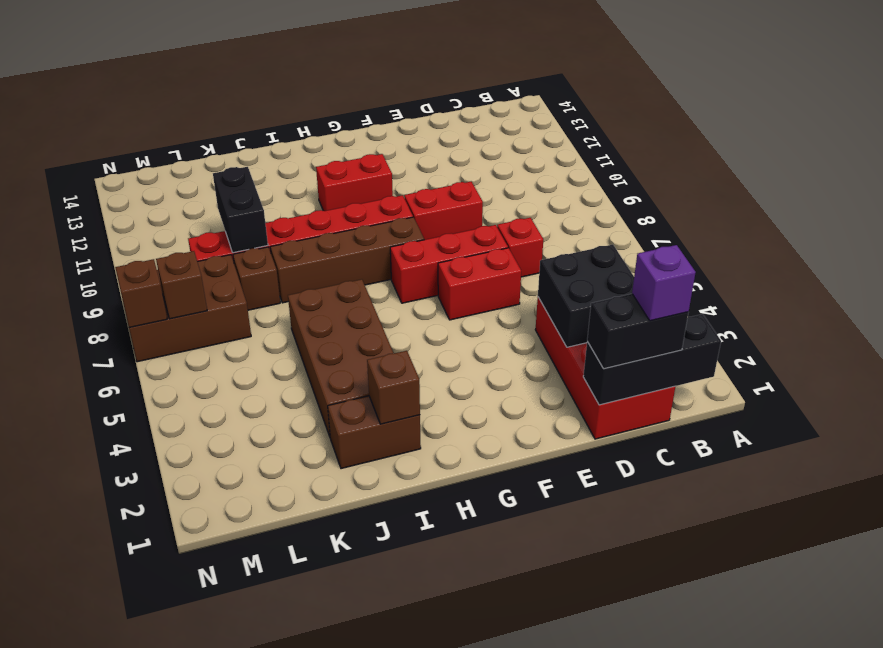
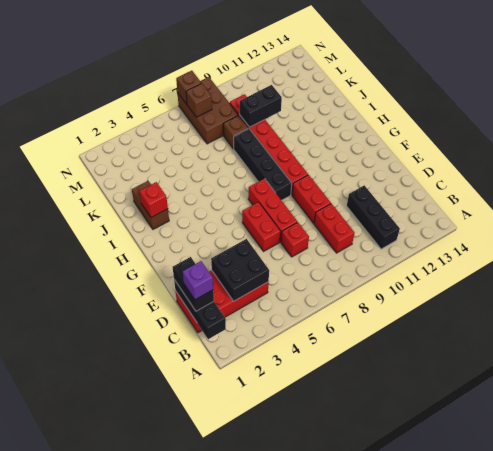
none -> black brick B11:D11 level 1
brown brick G8:J8 level 1 -> black brick G8:J8 level 1
red brick G11:H11 level 1 -> red brick C9:D9 level 1
brown brick I2 level 2 -> red brick I2 level 2
brown brick I3:J6 level 1 -> none

